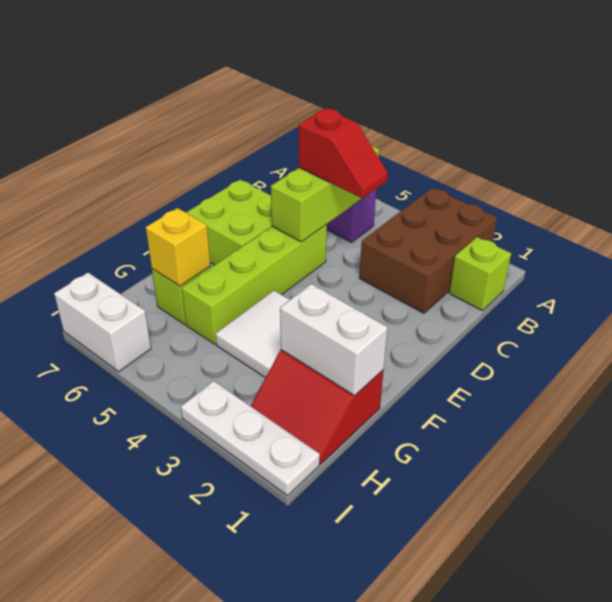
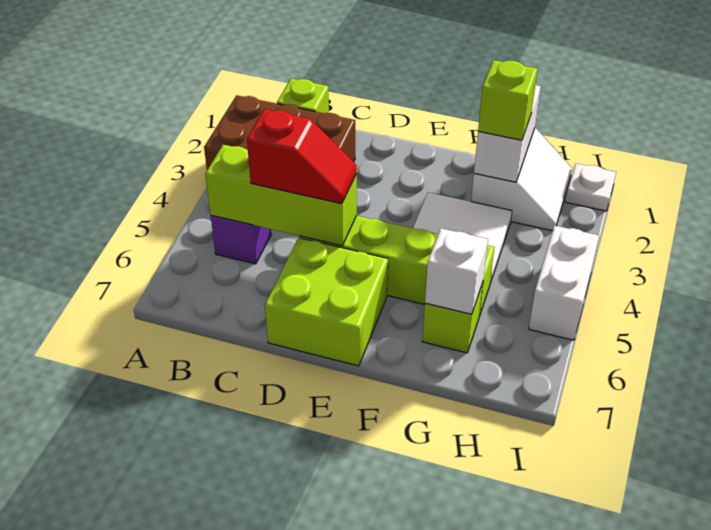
red slope C4:C5 level 3 top 5 -> red slope C5:D5 level 3 top C
red slope G1:H2 level 1 top G -> white slope G1:H2 level 1 top G
none -> lime brick G2 level 3
yellow brick G6 level 2 -> white brick G6 level 2
white plate I1:I3 level 1 -> white plate I1 level 1
white brick I6:I7 level 1 -> white brick I4:I5 level 1

